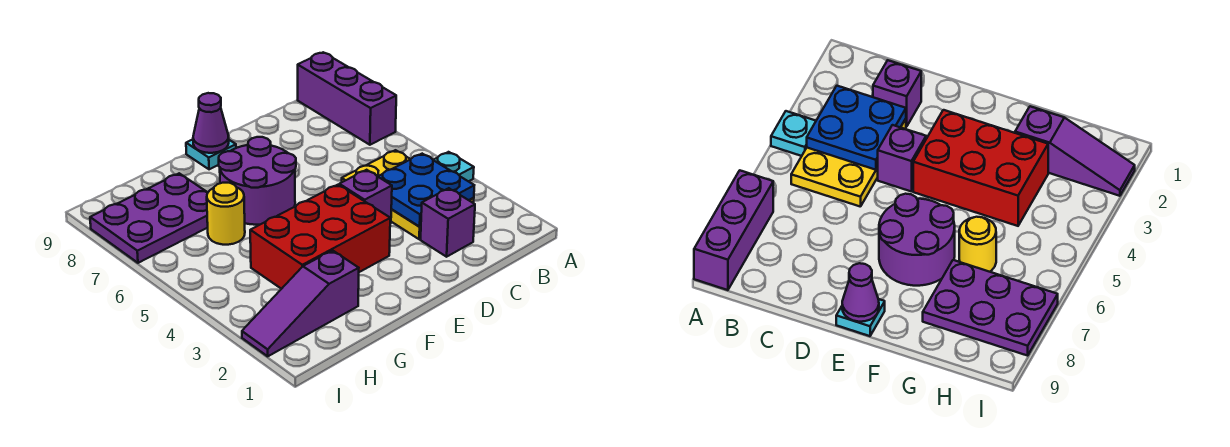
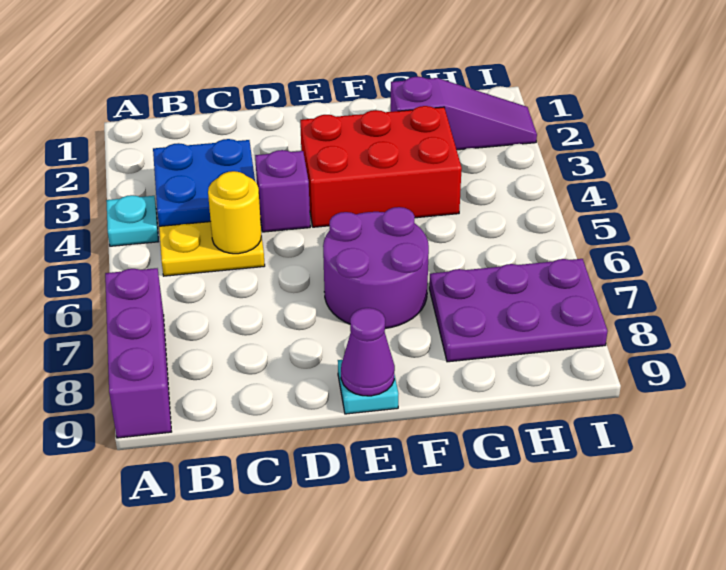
purple brick C2 level 1 -> none
yellow round brick G6 level 1 -> yellow round brick C5 level 2

